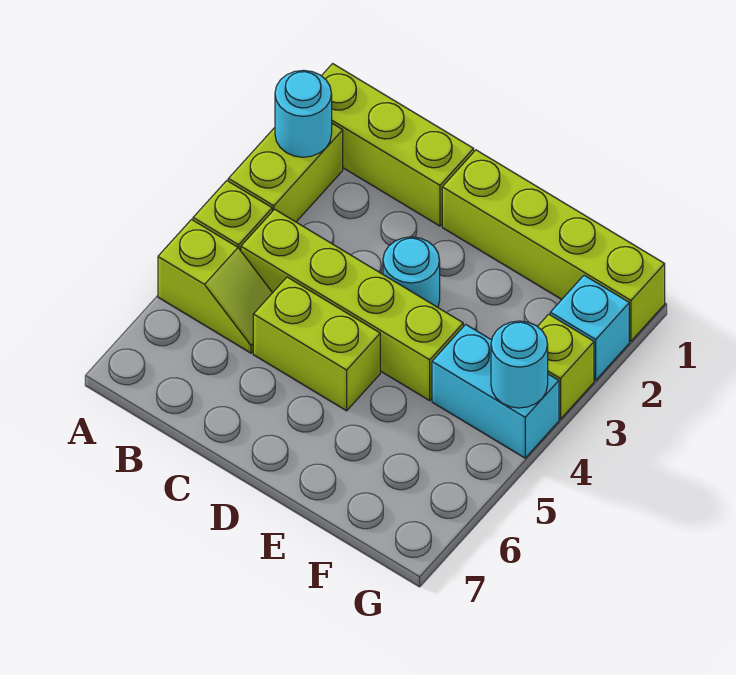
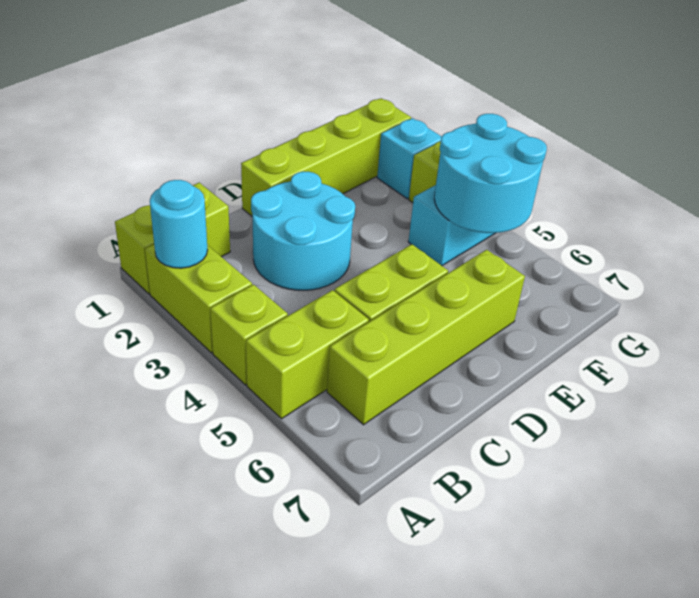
lime brick A1:C1 level 1 -> lime brick A1:B1 level 1
lime slope A5:B5 level 1 top A -> lime brick A5:B5 level 1
lime brick B4:E4 level 1 -> lime brick B6:E6 level 1
cyan round brick D3 level 1 -> cyan round brick C2:D3 level 1
cyan round brick G4 level 2 -> cyan round brick F4:G5 level 2

